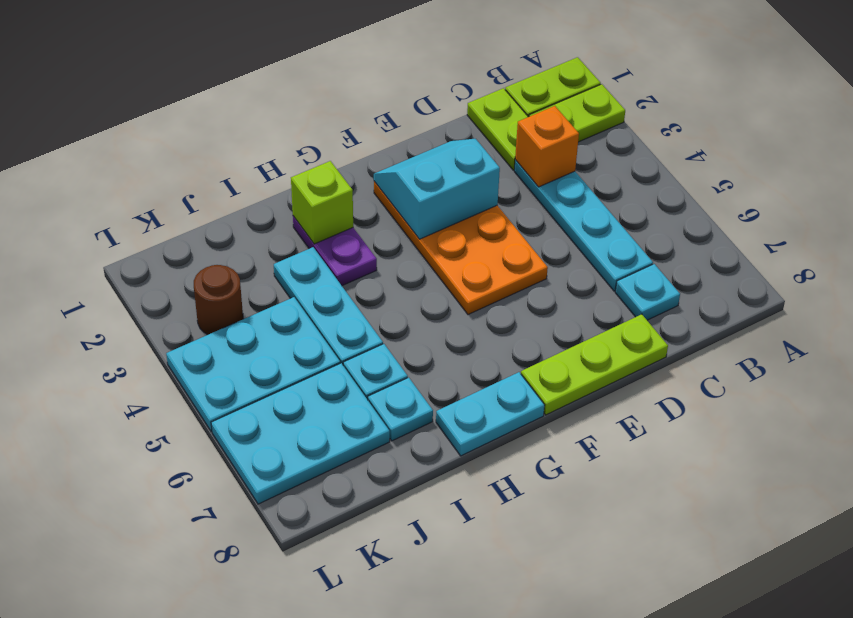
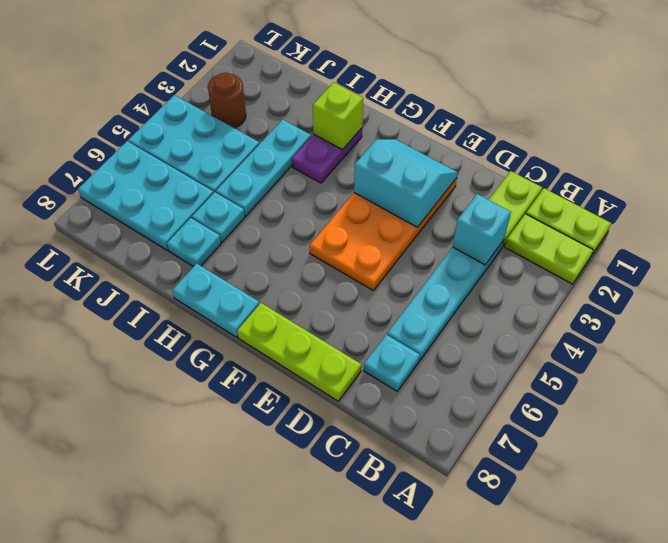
orange brick C3 level 2 -> cyan brick C3 level 2

